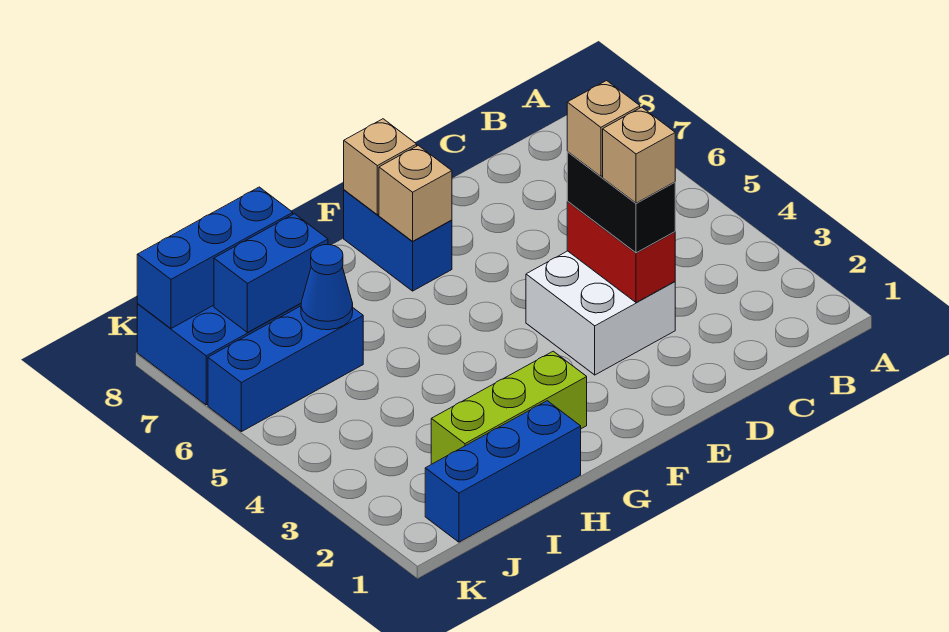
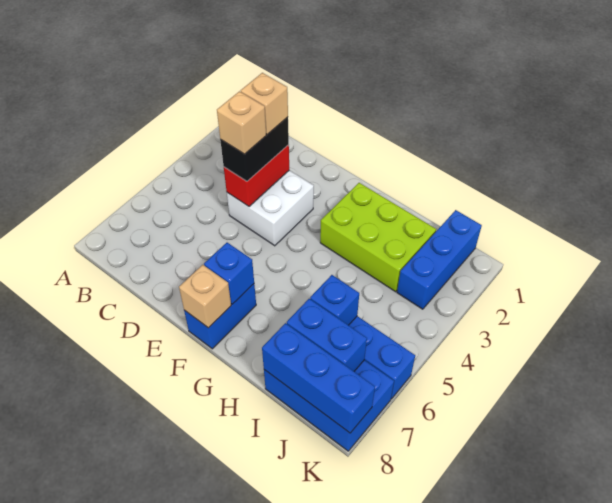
tan brick F7 level 2 -> blue brick F7 level 2
lime brick G2:I2 level 1 -> lime brick G2:I3 level 1
blue brick H1:J1 level 1 -> blue brick J1:J3 level 1
blue cone I6 level 2 -> blue brick I6 level 2

